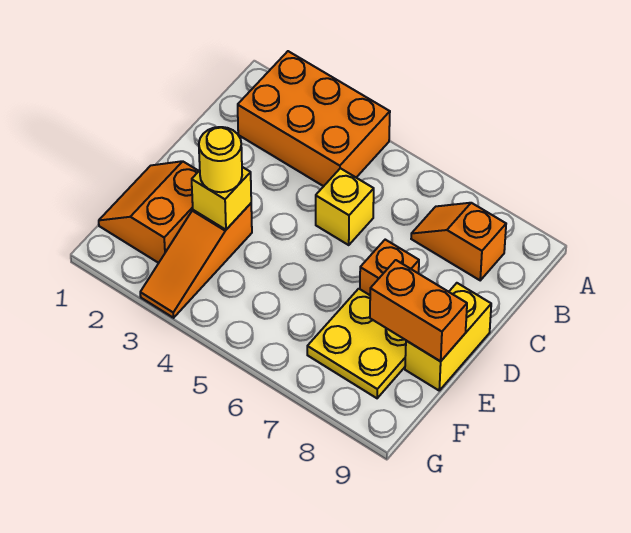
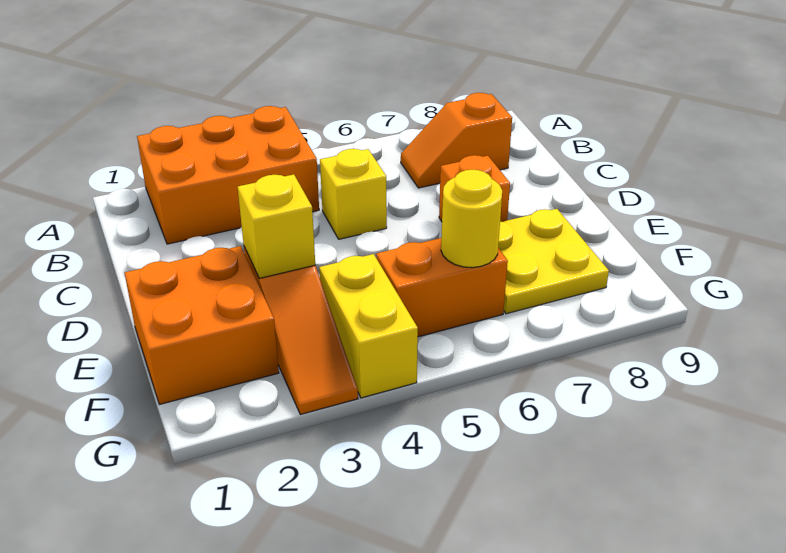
yellow brick D9:E9 level 1 -> yellow brick F4:G4 level 1
orange slope E1:F2 level 1 top 2 -> orange brick E1:F2 level 1
yellow round brick E3 level 3 -> yellow round brick F6 level 2
orange brick E8:E9 level 2 -> orange brick F5:F6 level 1

